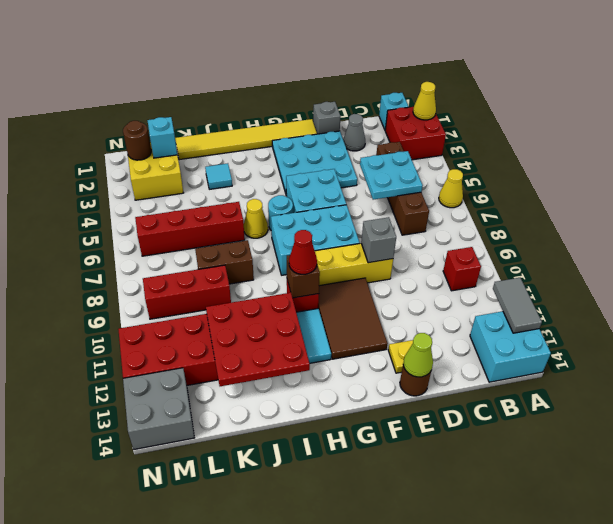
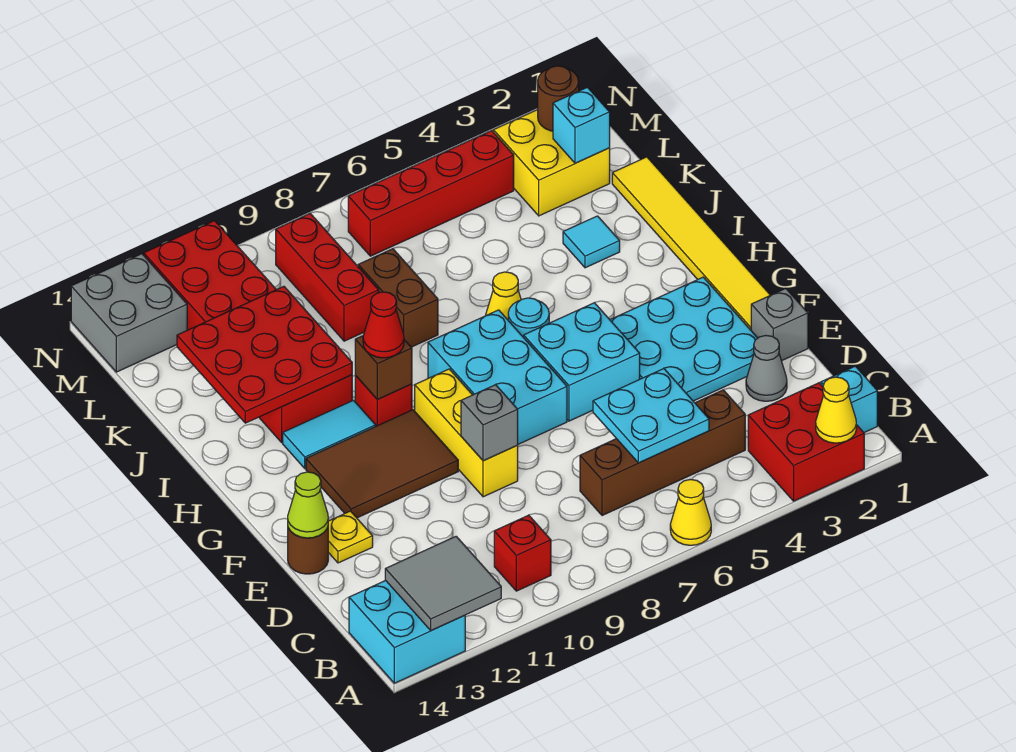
grey tile A12:A13 level 2 -> grey tile A12:B13 level 2
red brick J6:M6 level 1 -> red brick M4:M7 level 1

